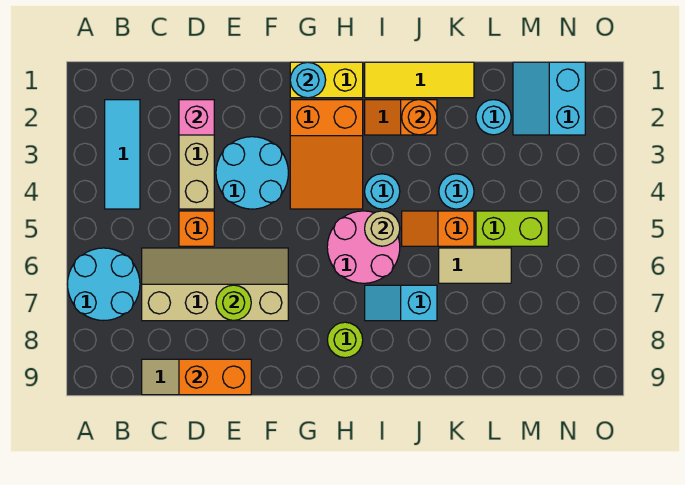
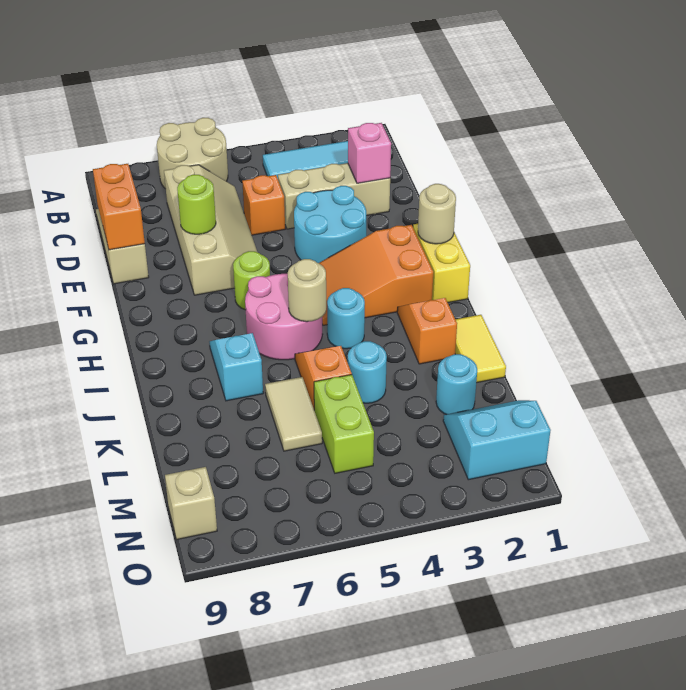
cyan round brick A6:B7 level 1 -> tan round brick A6:B7 level 1
cyan round brick G1 level 2 -> tan round brick G1 level 2
lime round brick H8 level 1 -> lime round brick G6 level 1
yellow tile I1:K1 level 1 -> yellow tile J1:K1 level 1
orange round brick J2 level 2 -> none
none -> tan brick N9 level 1

